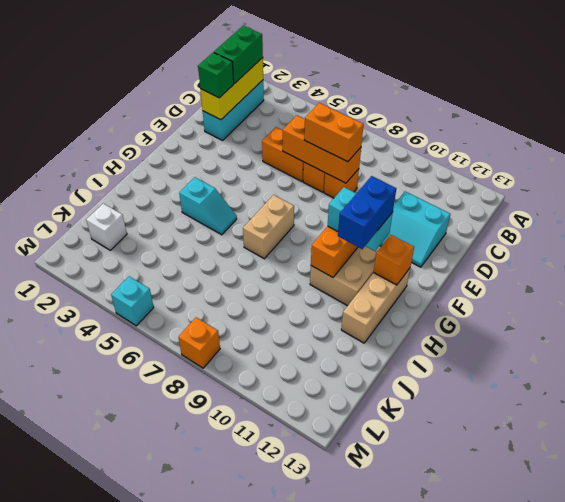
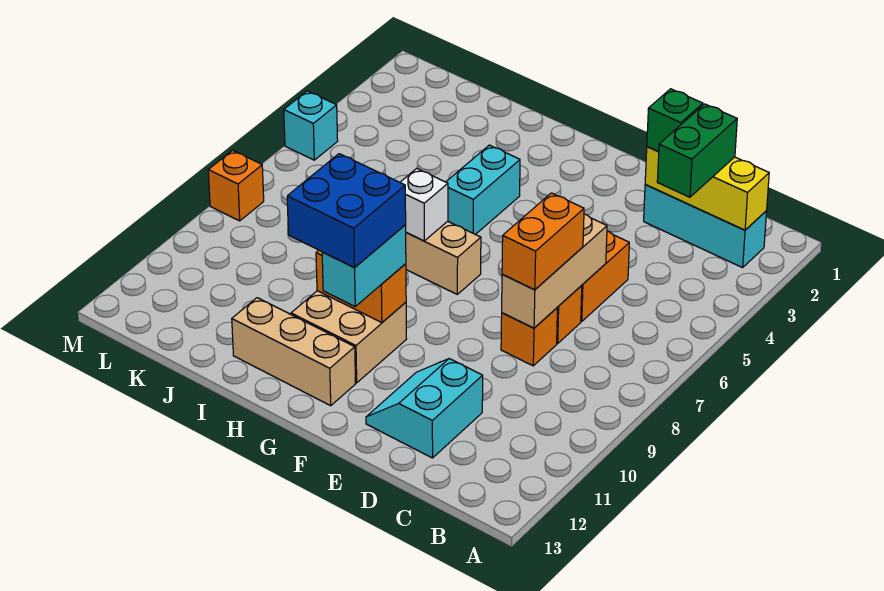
green brick B2:C2 level 3 -> green brick C2:C3 level 3
orange brick D6:D8 level 2 -> tan brick D6:D8 level 2
blue brick G11:H11 level 4 -> blue brick G10:H11 level 4
orange brick G12 level 2 -> none
cyan slope H4:H5 level 1 top 4 -> cyan brick H4:H5 level 1
white brick K2 level 1 -> white brick H7 level 2

